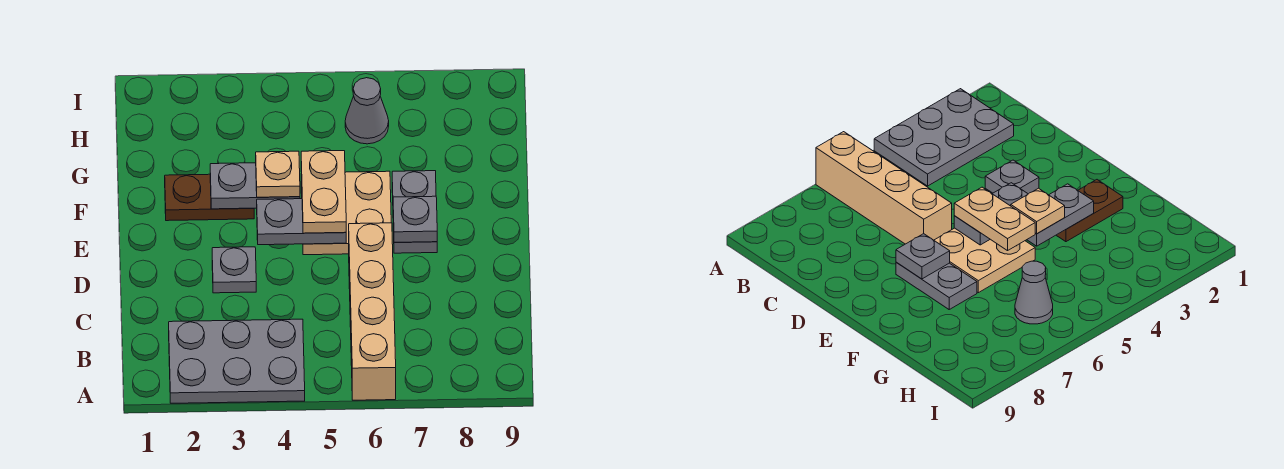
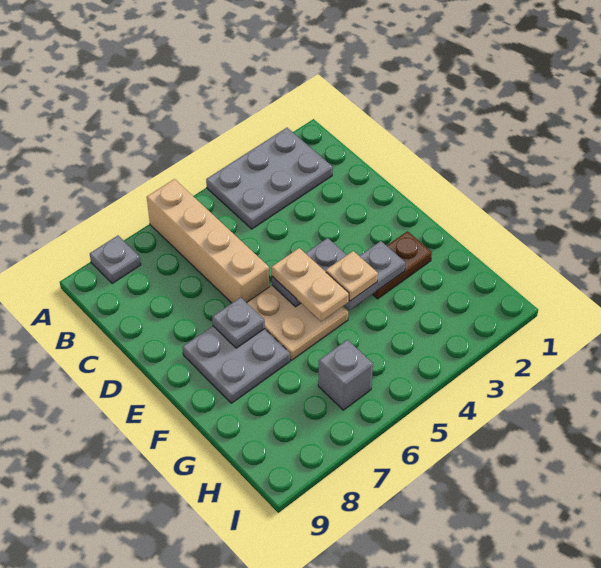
grey plate D3 level 1 -> grey plate A8 level 1
grey plate E7:F7 level 1 -> grey plate E7:F8 level 1
grey cone H6 level 1 -> grey brick H6 level 1

